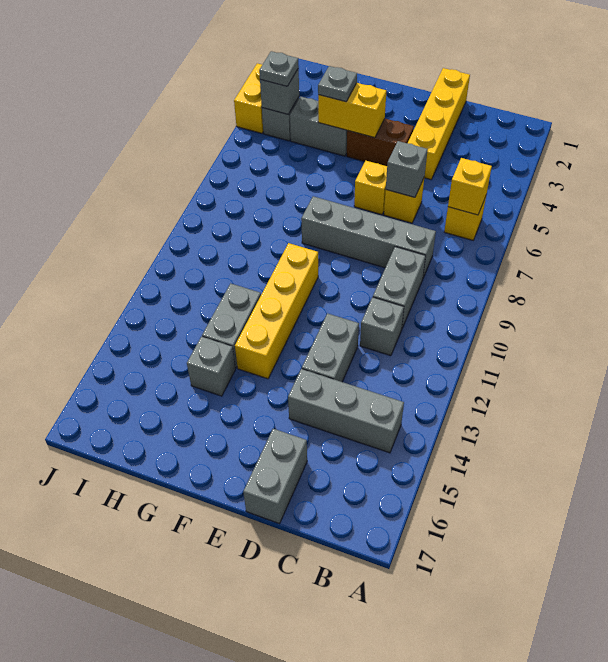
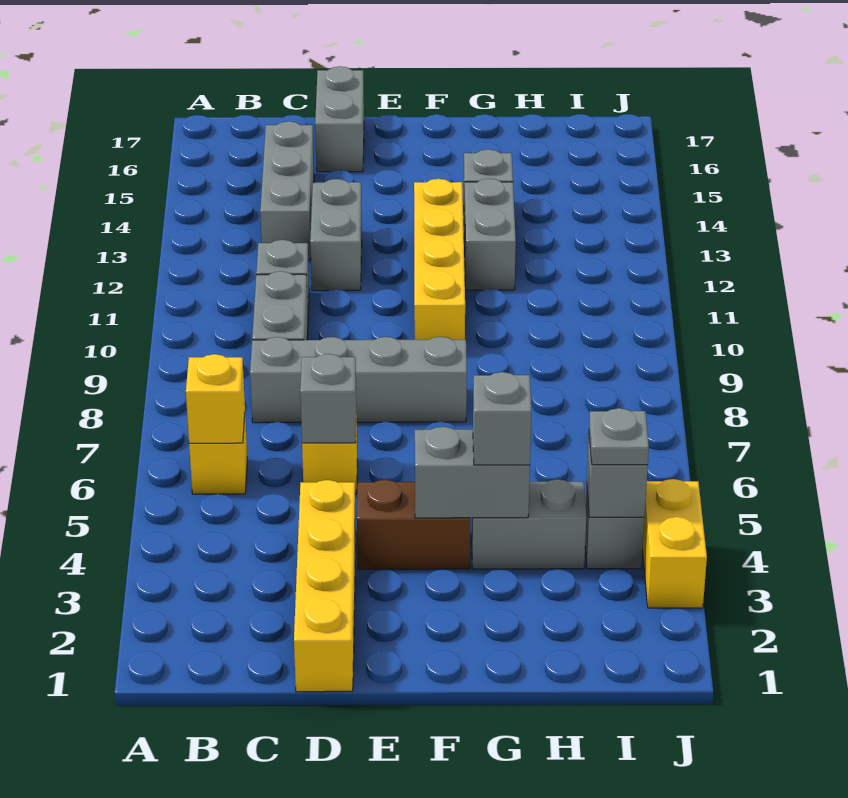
grey brick B14:D14 level 1 -> grey brick C13:C15 level 1
yellow brick E6 level 1 -> none
yellow brick F4:G4 level 2 -> grey brick F4:G4 level 2
grey plate G4 level 3 -> grey brick G4 level 3

